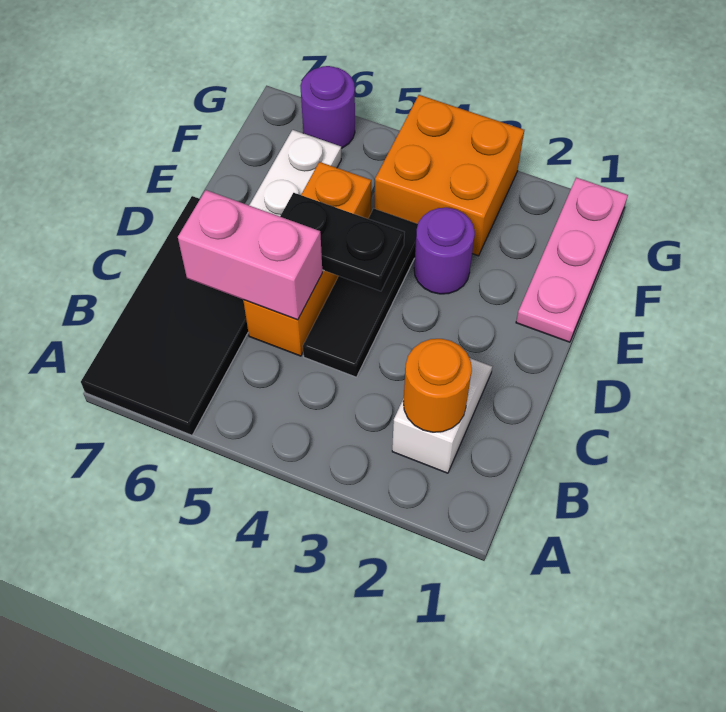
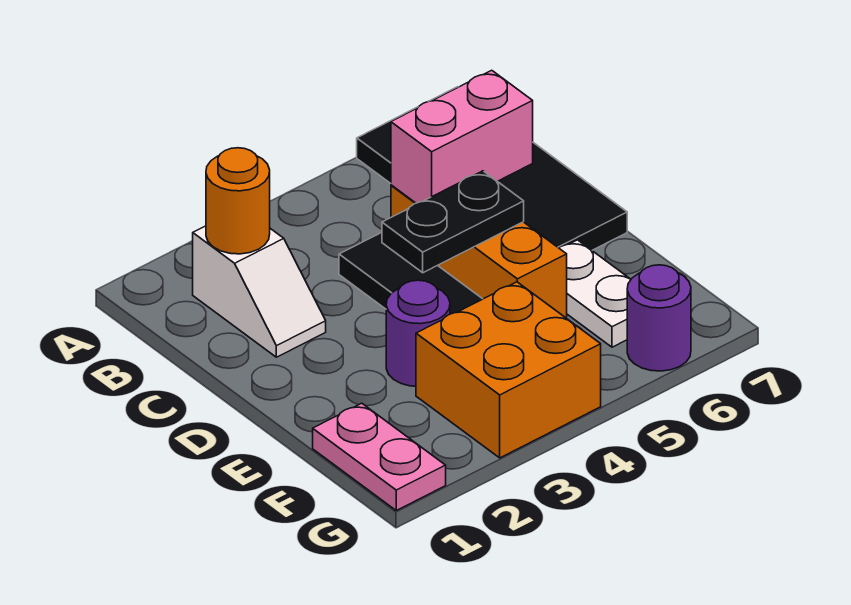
pink plate E1:G1 level 1 -> pink plate F1:G1 level 1

